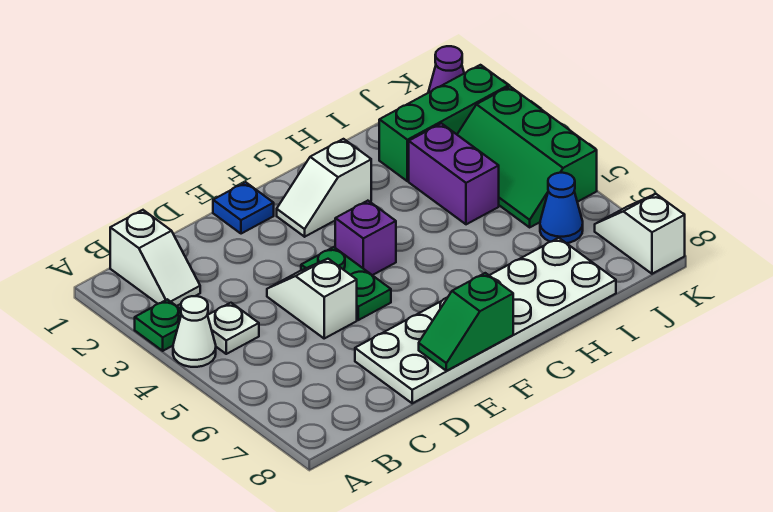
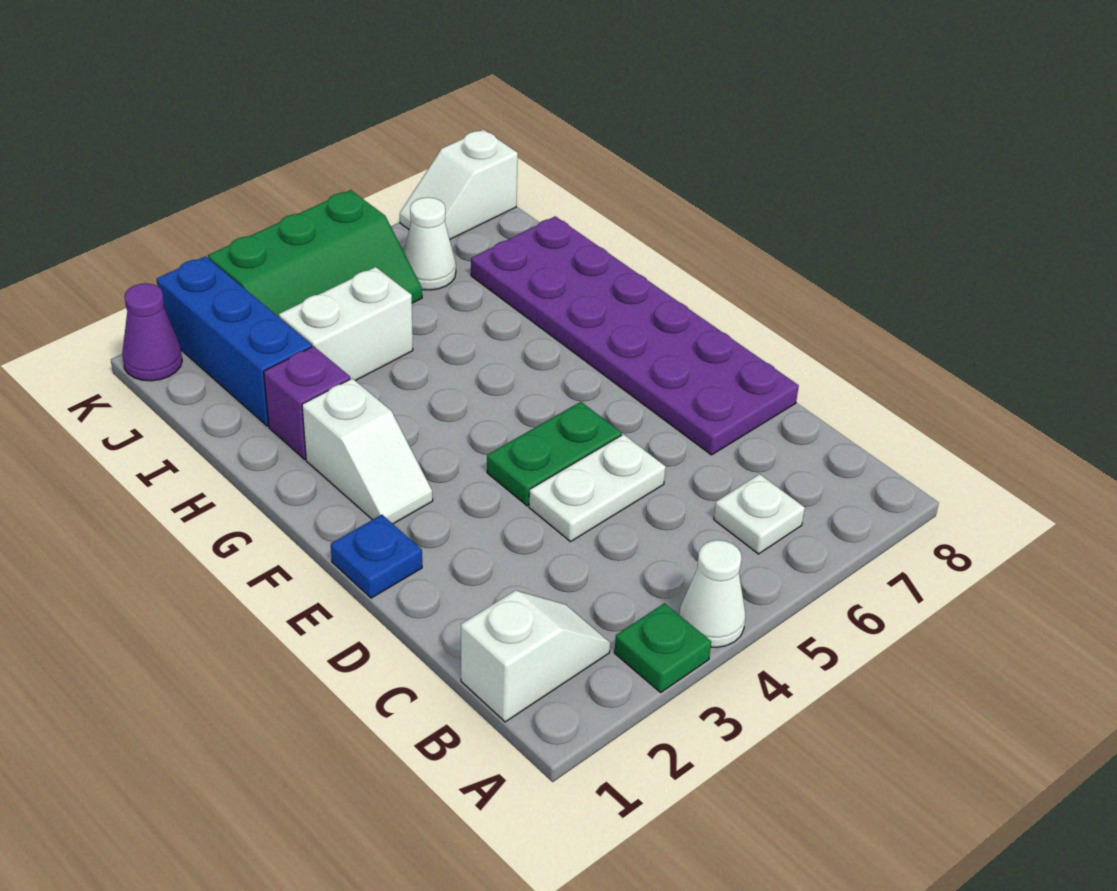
white plate B4 level 1 -> white plate B6 level 1
white slope D4:D5 level 1 top 5 -> white plate D4:D5 level 1
white plate D7:I8 level 1 -> purple plate D7:I8 level 1
green slope E8:F8 level 2 top F -> none
purple brick F4 level 1 -> purple brick H2 level 1
green brick I2:K2 level 1 -> blue brick I2:K2 level 1
purple brick I3:I4 level 1 -> white brick I3:I4 level 1
blue cone J6 level 1 -> white cone J6 level 1

